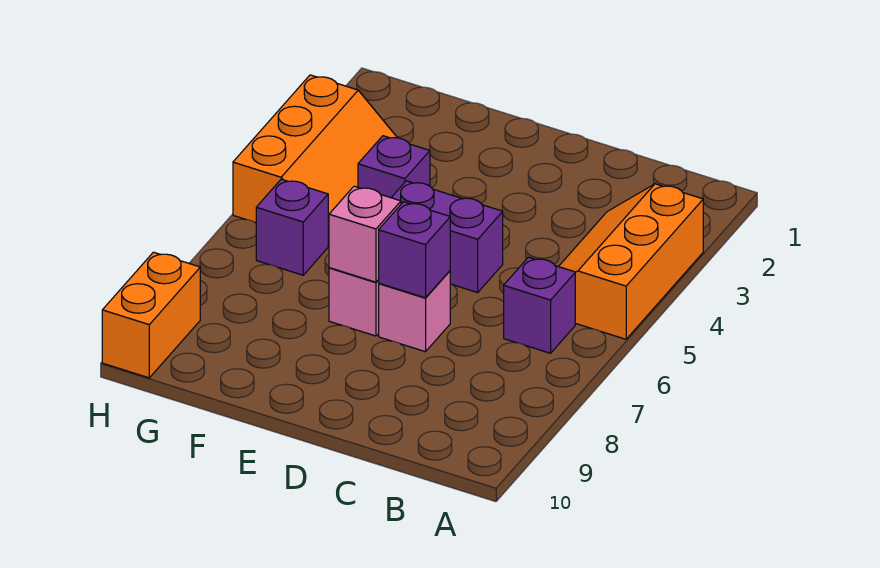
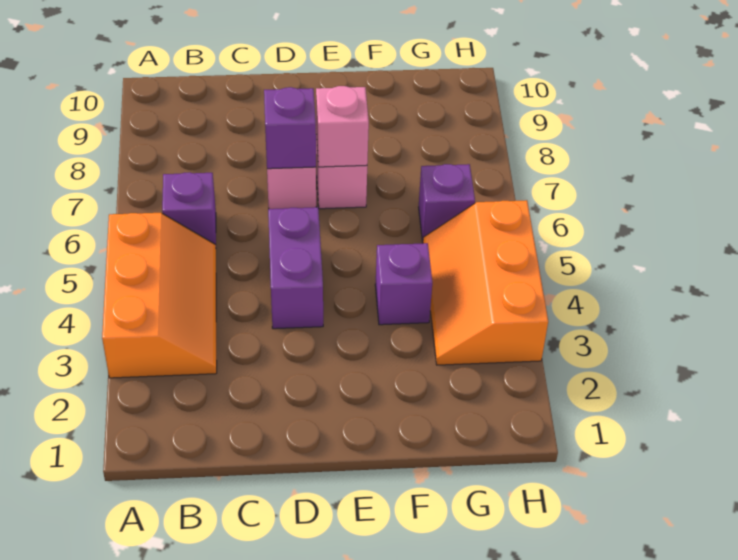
purple brick D5:E5 level 1 -> purple brick D4:D5 level 1
orange brick H9:H10 level 1 -> none

